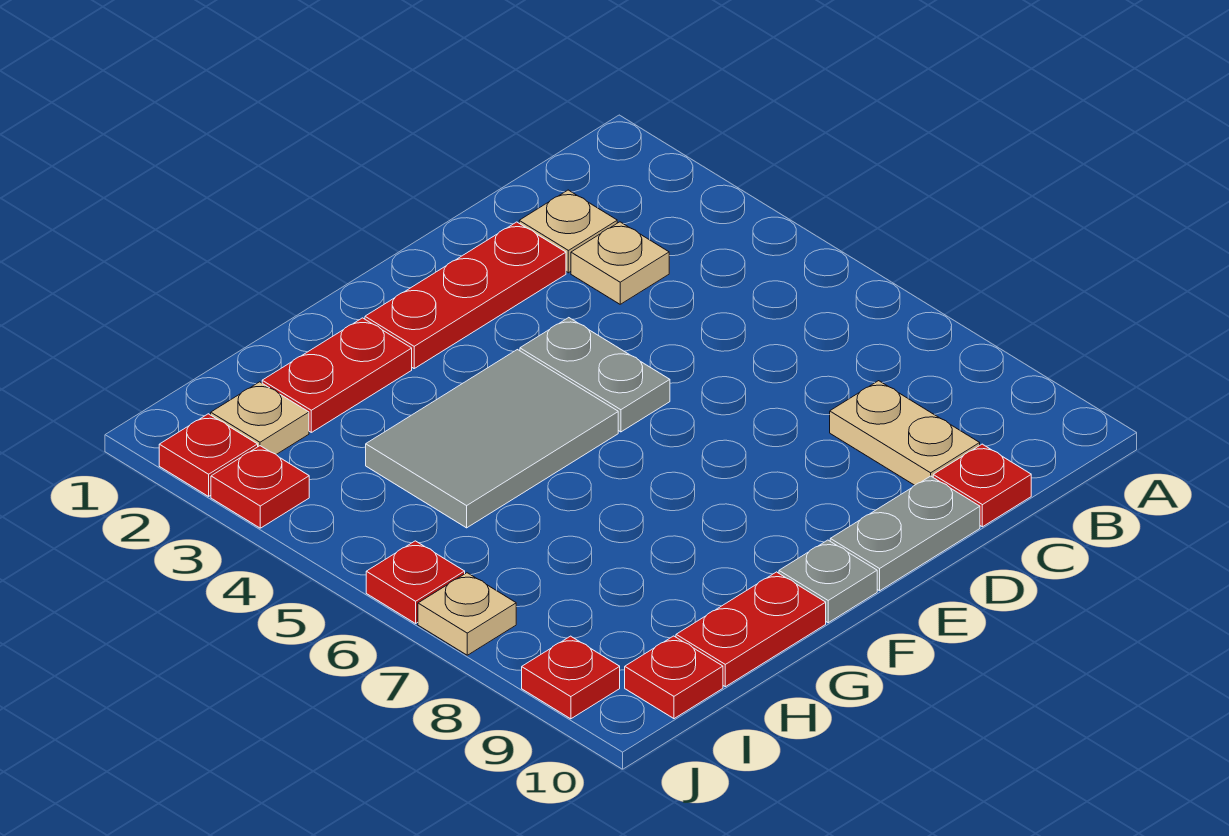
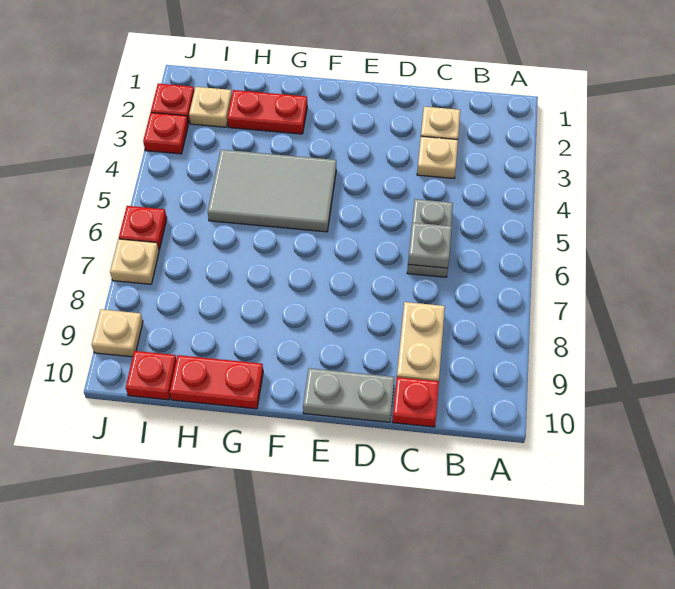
red plate D2:F2 level 1 -> none
grey plate E4:E5 level 1 -> grey plate C5:C6 level 1
grey plate F10 level 1 -> grey plate C6 level 2
red plate J9 level 1 -> tan plate J9 level 1

